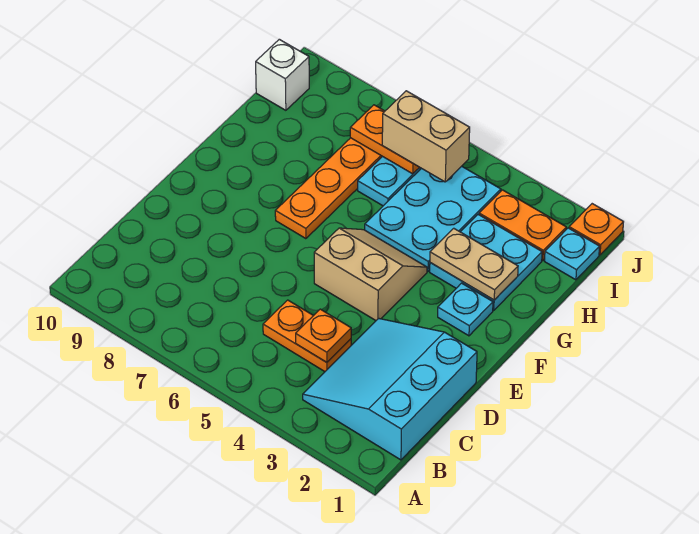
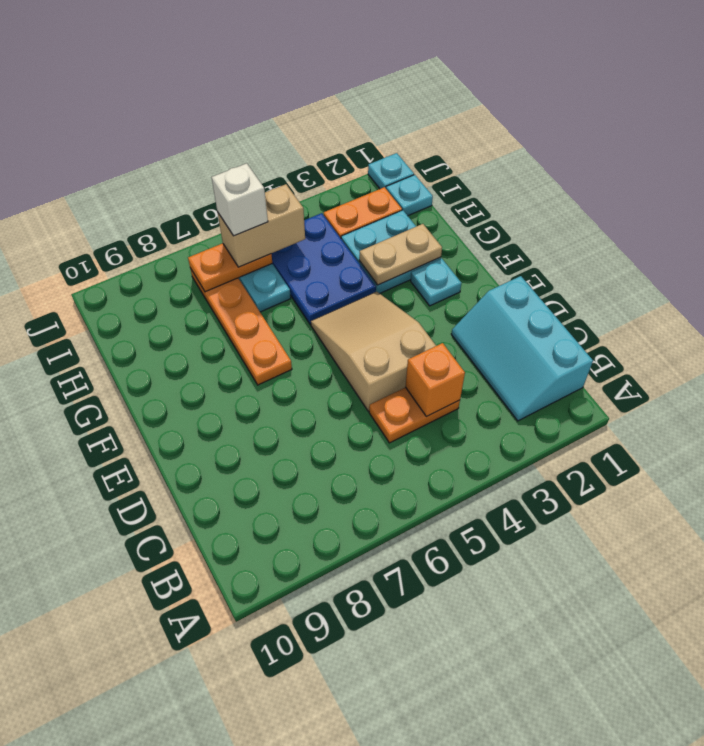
cyan slope B1:D3 level 1 top 1 -> cyan slope B1:D2 level 1 top 1
orange plate C4 level 2 -> orange brick C4 level 2
tan slope E4:F5 level 1 top E -> tan slope D4:F5 level 1 top D
cyan plate G4:I5 level 1 -> blue plate G4:I5 level 1
white brick I10 level 1 -> white brick I6 level 4
orange plate J1 level 1 -> cyan plate J1 level 1

